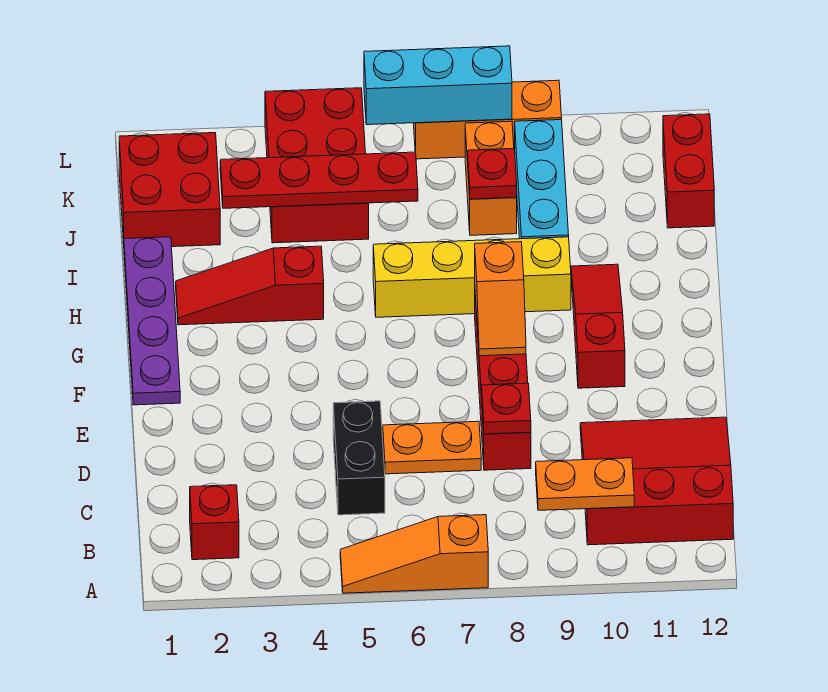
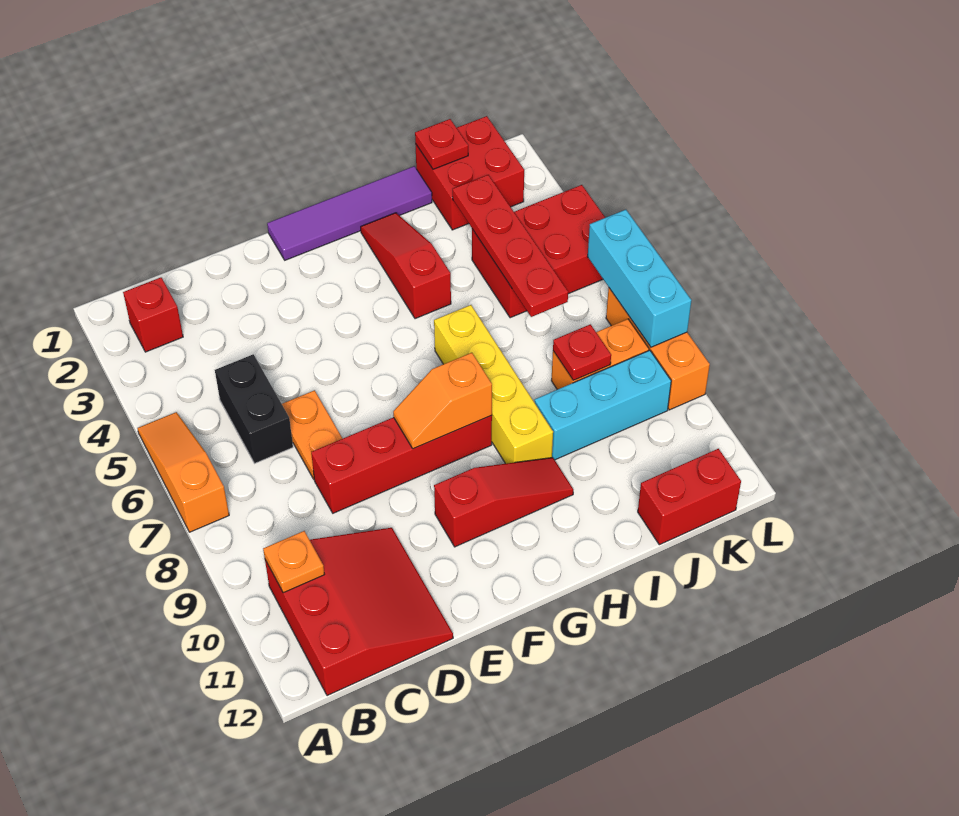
orange plate B9:B10 level 2 -> orange plate B10 level 2
black brick C5:D5 level 1 -> black brick C5:C6 level 1
red plate D8 level 2 -> red plate J1 level 2
purple plate F1:I1 level 1 -> purple tile F1:I1 level 1

